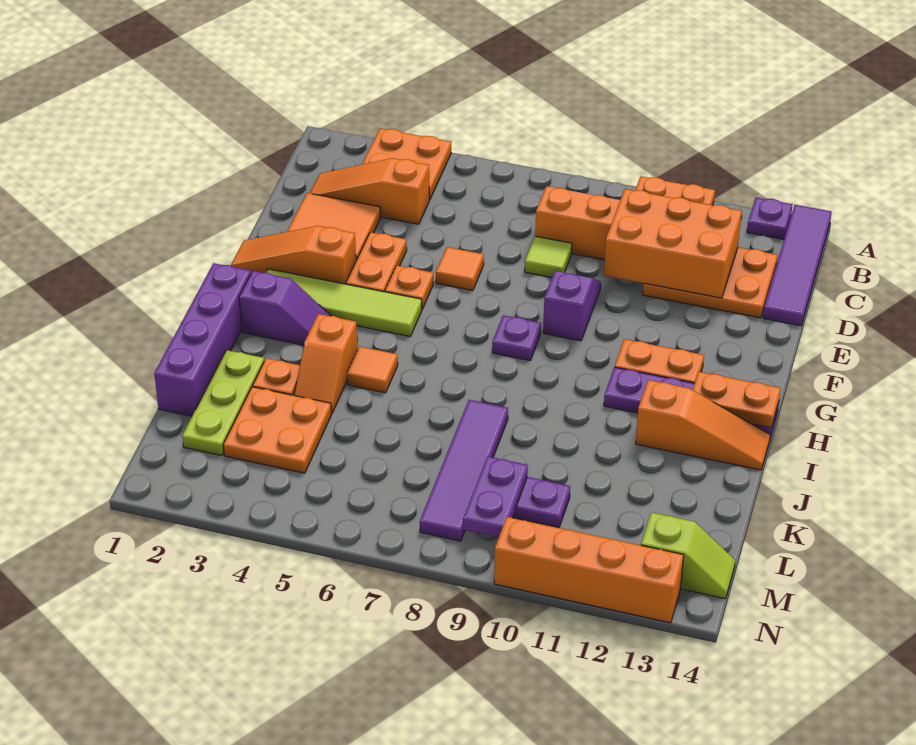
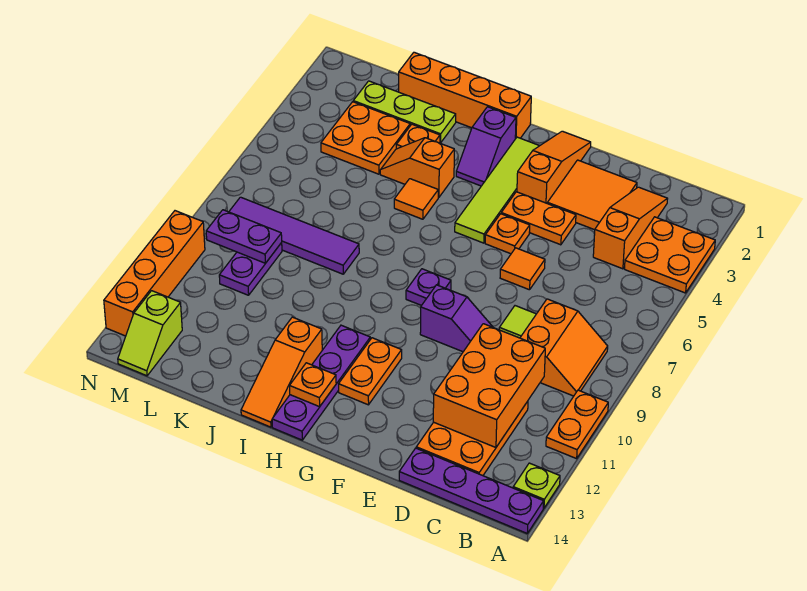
purple plate A13 level 1 -> lime plate A13 level 1
purple tile A14:D14 level 1 -> purple plate A14:D14 level 1
purple brick H1:K1 level 1 -> orange brick H1:K1 level 1
orange plate H13:H14 level 2 -> orange plate H13 level 2

